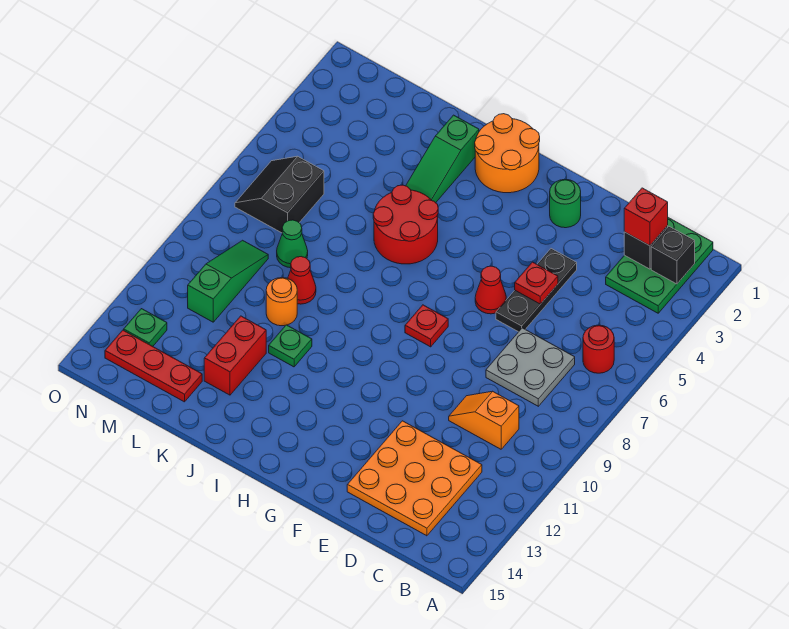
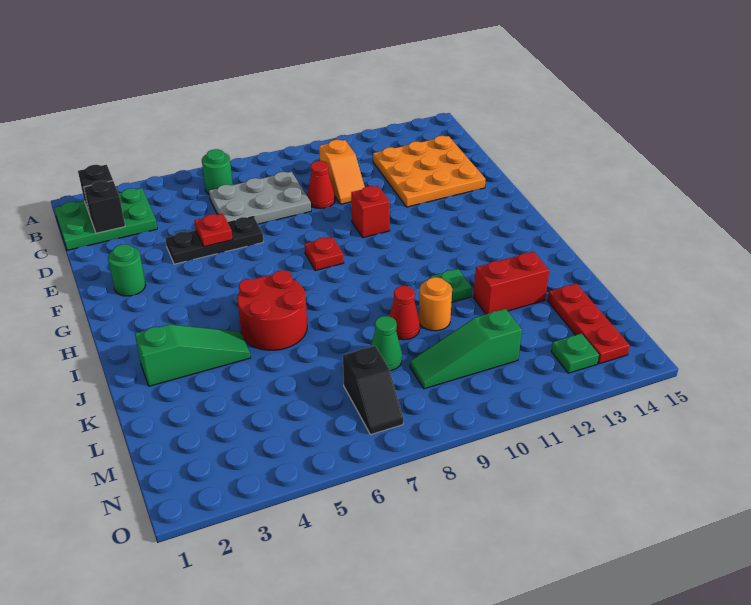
red round brick B6 level 1 -> green round brick B6 level 1
red brick C2 level 3 -> red brick F10 level 1
grey plate C7:D8 level 1 -> grey plate C6:D8 level 1
red cone F6 level 1 -> red cone D9 level 1
orange round brick H1:I2 level 1 -> none
black slope M6:N7 level 1 top M -> black slope M7:N7 level 1 top M

